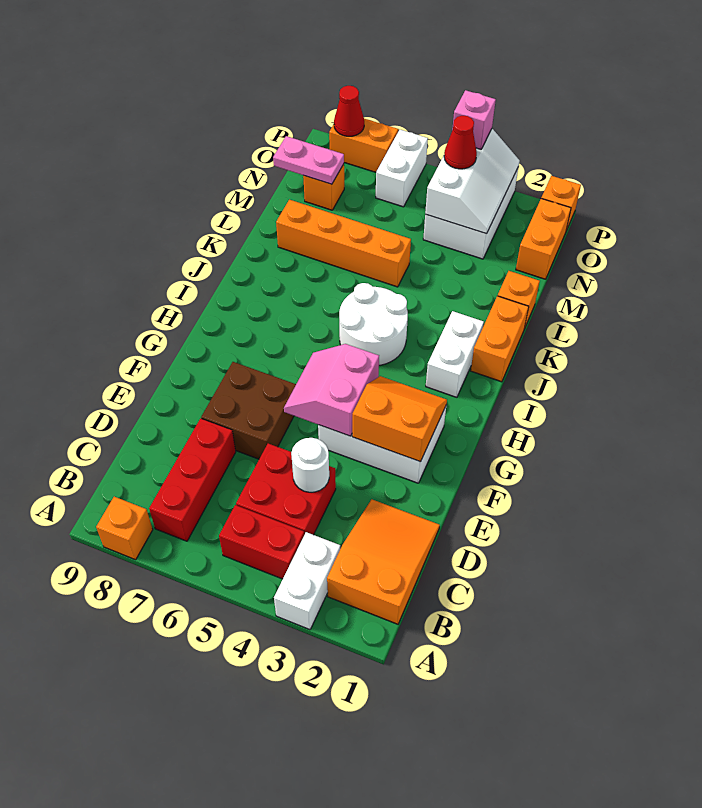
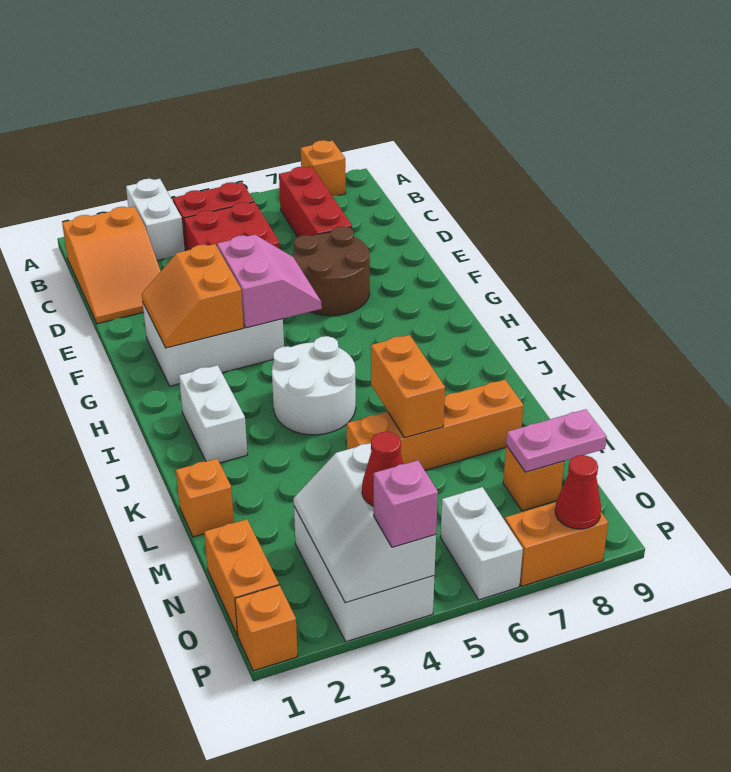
white round brick D4 level 2 -> none
brown brick E6:F7 level 1 -> brown round brick E6:F7 level 1
orange slope F2:G3 level 2 top F -> orange slope F2:G3 level 2 top 3
orange brick J1:K1 level 1 -> orange brick K6:L6 level 2

